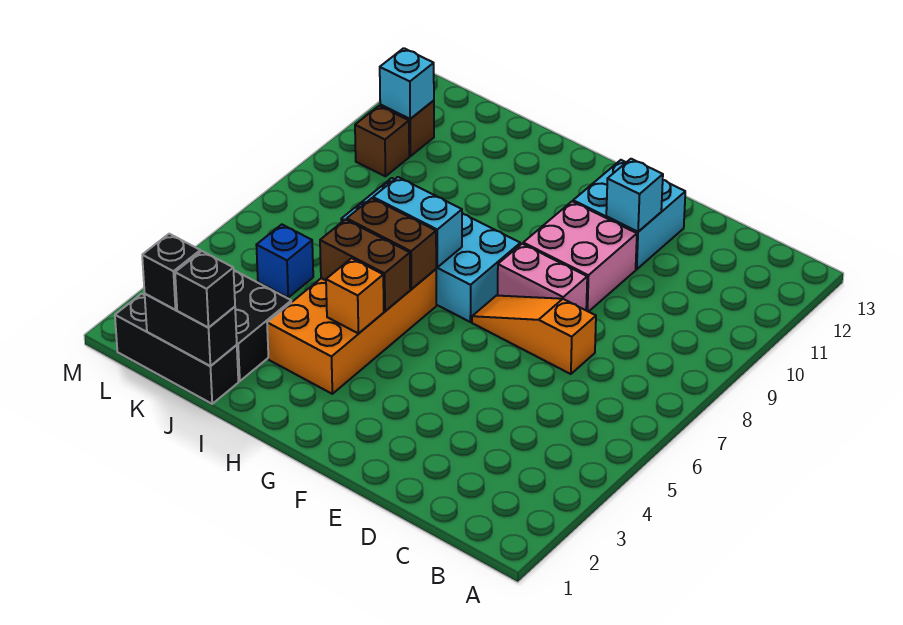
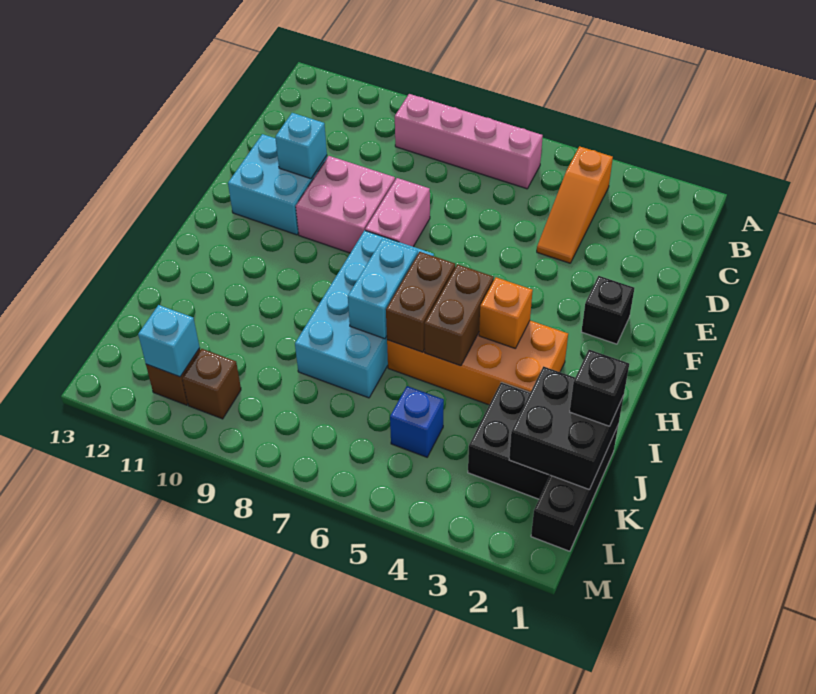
none -> pink brick B6:B9 level 1
orange slope D7:F7 level 1 top D -> orange slope B4:D4 level 1 top B
black brick J1:K1 level 2 -> black brick J1:K2 level 2
black brick K1 level 3 -> black brick F2 level 1

